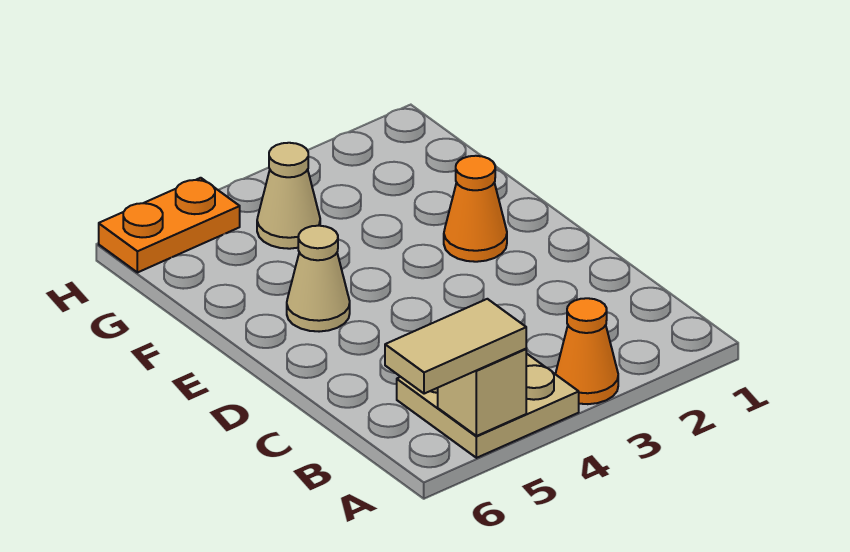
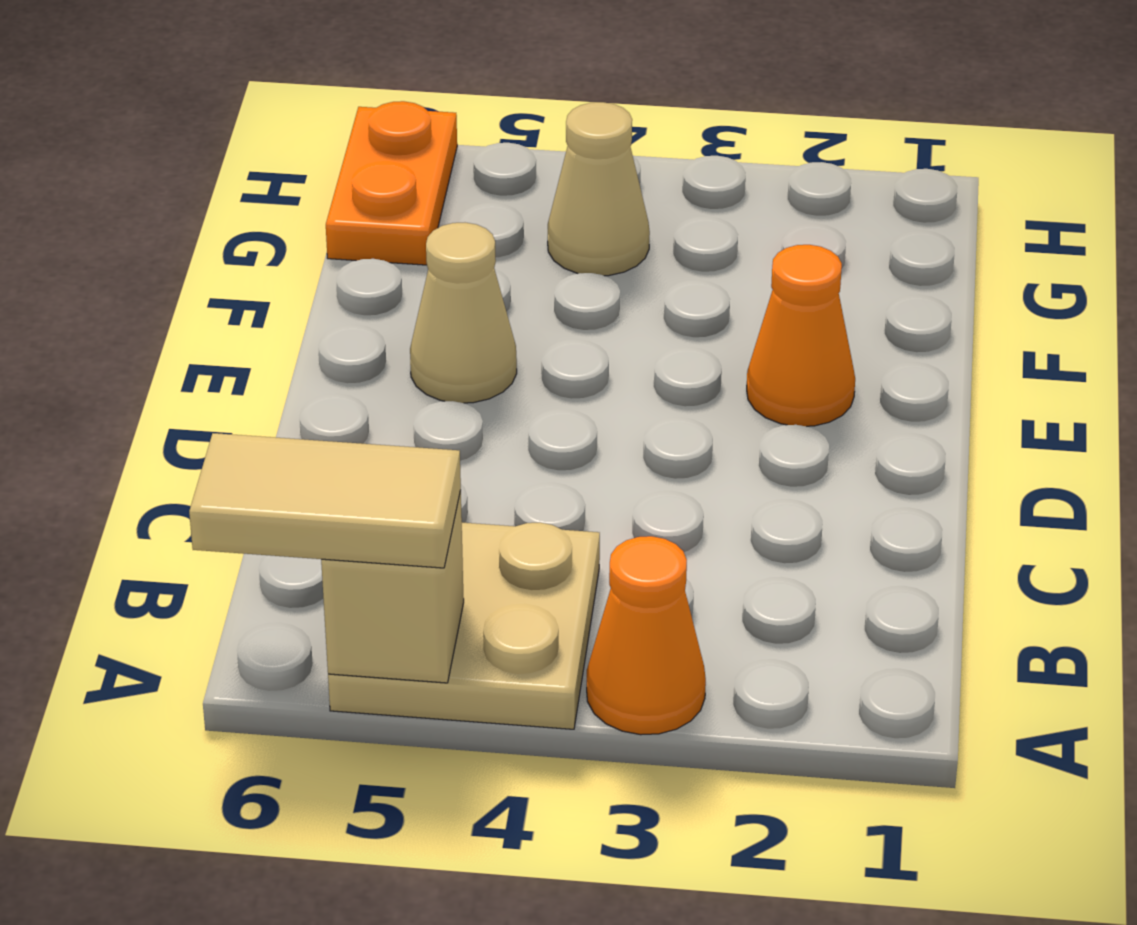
orange plate H5:H6 level 1 -> orange plate G6:H6 level 1

